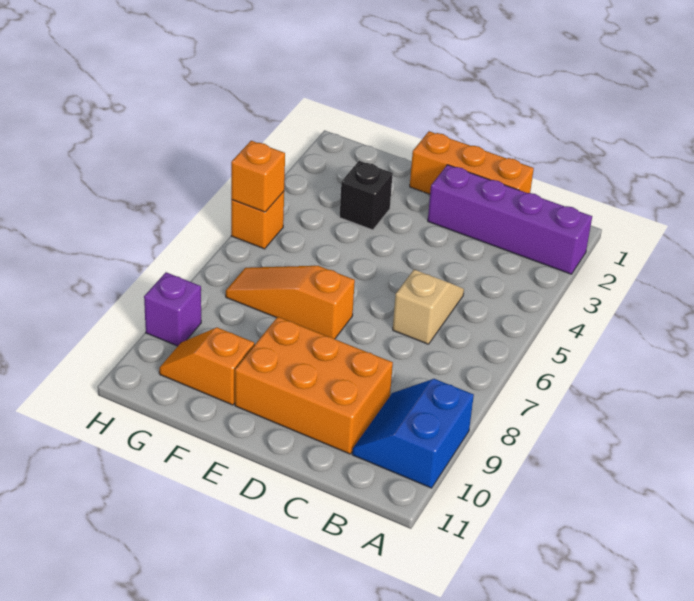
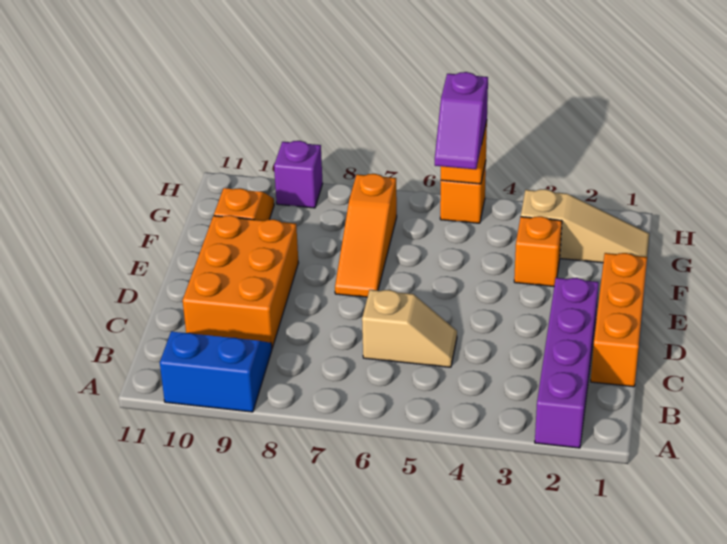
orange slope E7:G7 level 1 top E -> orange slope E7:G7 level 1 top G
black brick F3 level 1 -> orange brick F3 level 1
none -> tan slope G1:G3 level 1 top 3
none -> purple slope G5:H5 level 3 top H

